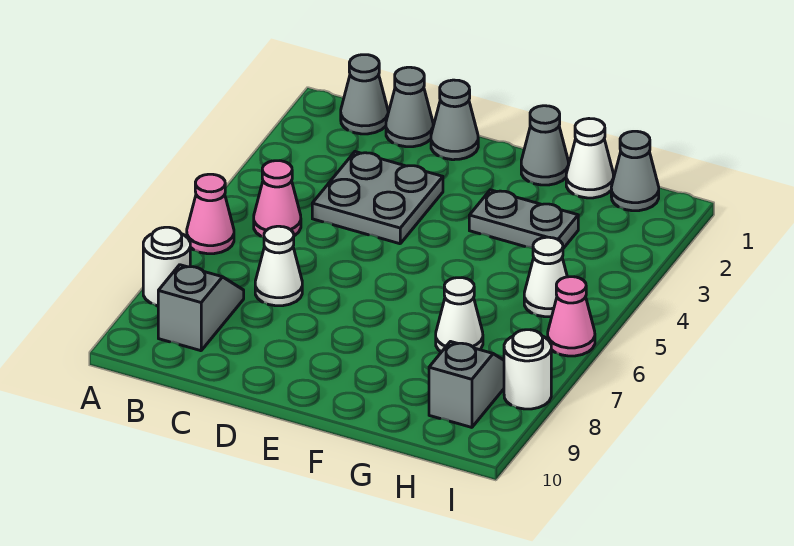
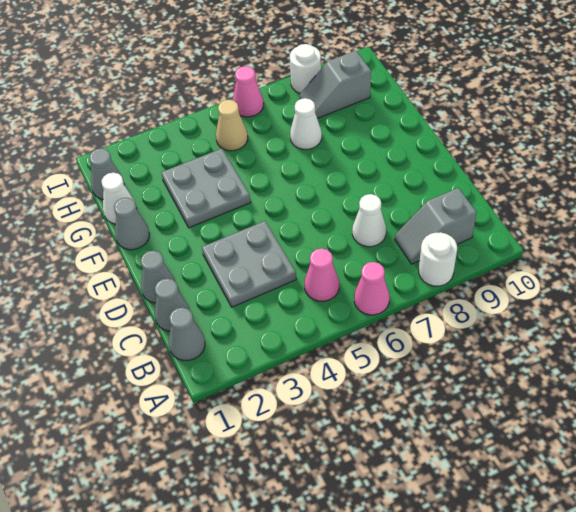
grey plate F3:G3 level 1 -> grey plate F3:G4 level 1
white cone H5 level 1 -> tan cone H5 level 1

